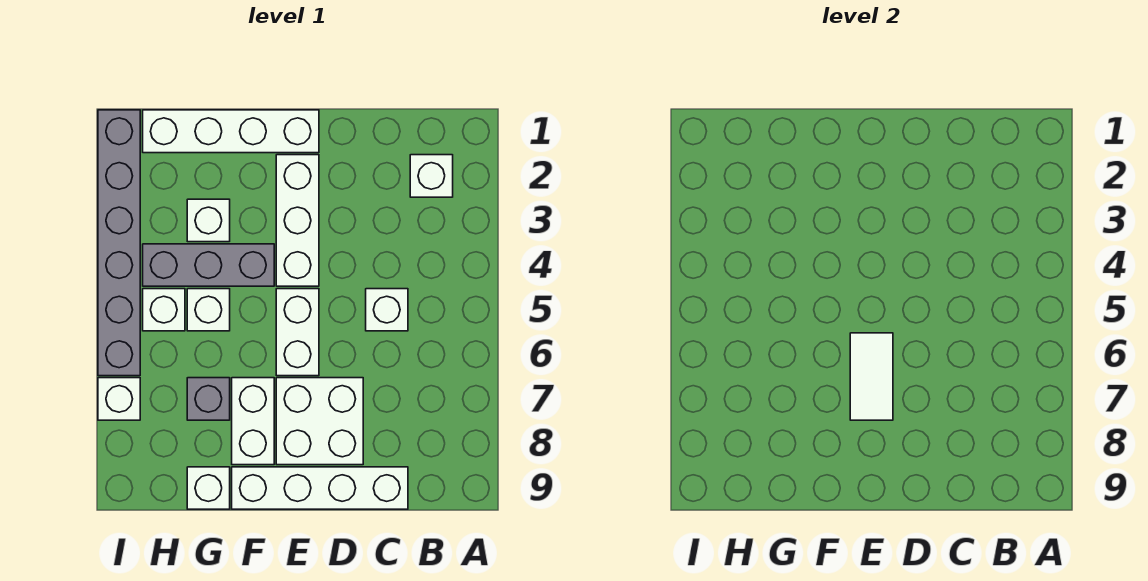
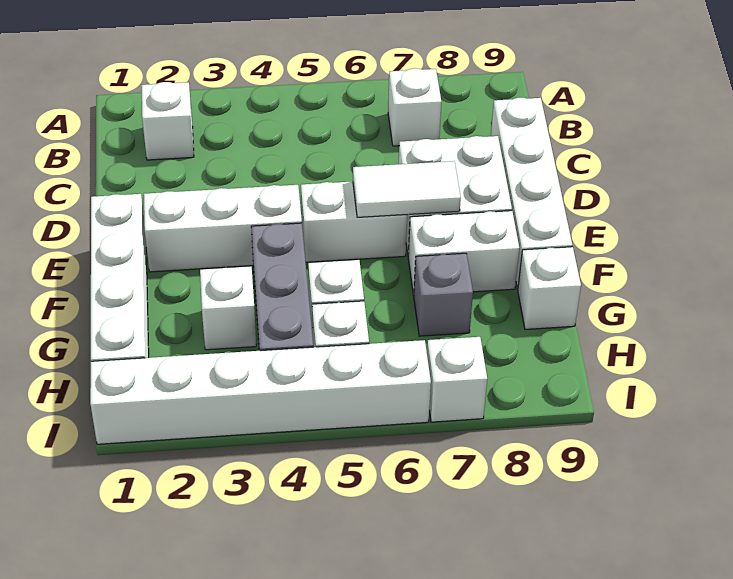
white brick C5 level 1 -> white brick B7 level 1
grey brick I1:I6 level 1 -> white brick I1:I6 level 1

